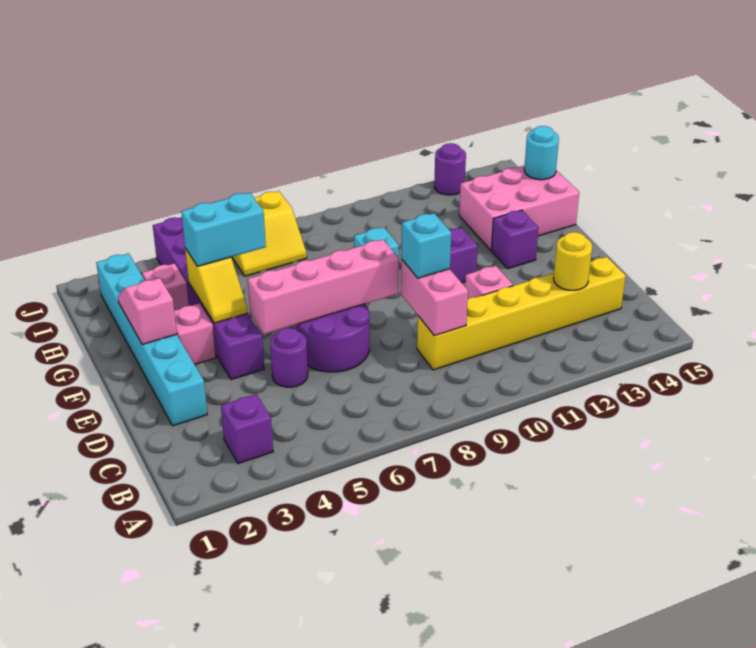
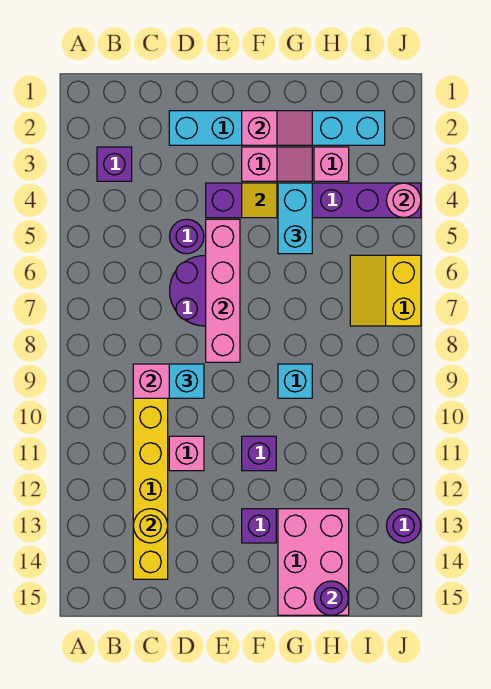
cyan round brick H15 level 2 -> purple round brick H15 level 2
none -> pink round brick J4 level 2

